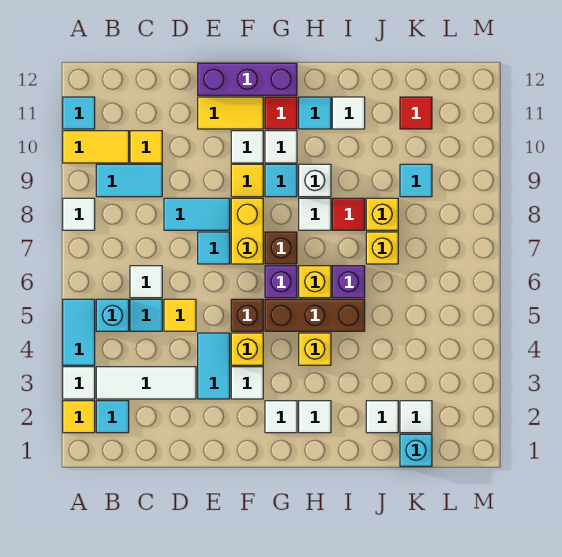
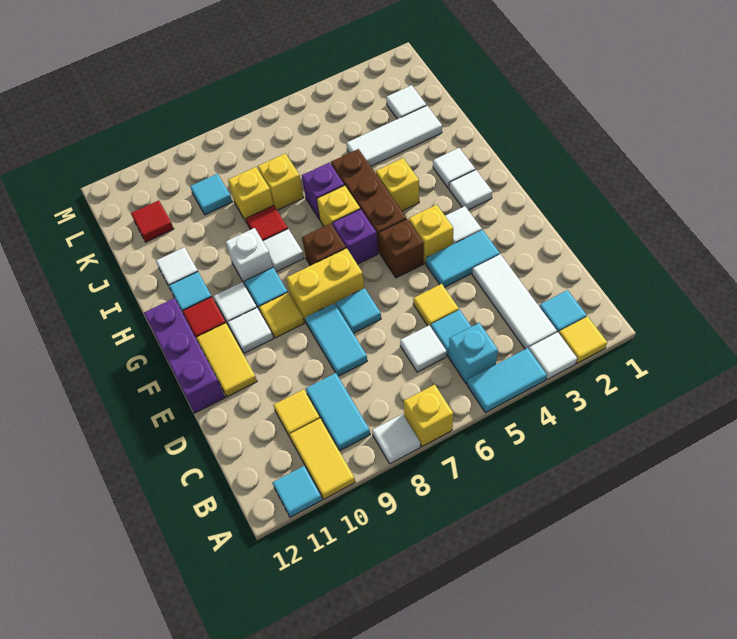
none -> yellow brick A7 level 1
white tile J2 level 1 -> white tile J2:J4 level 1
cyan brick K1 level 1 -> none

